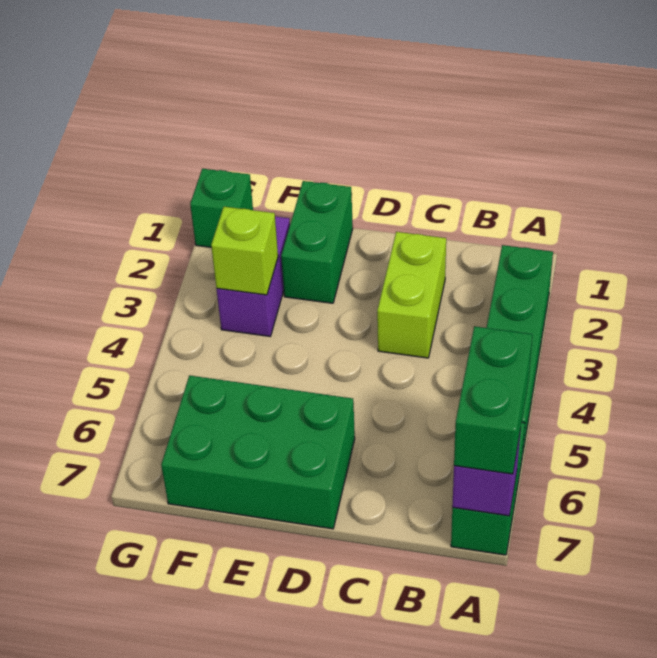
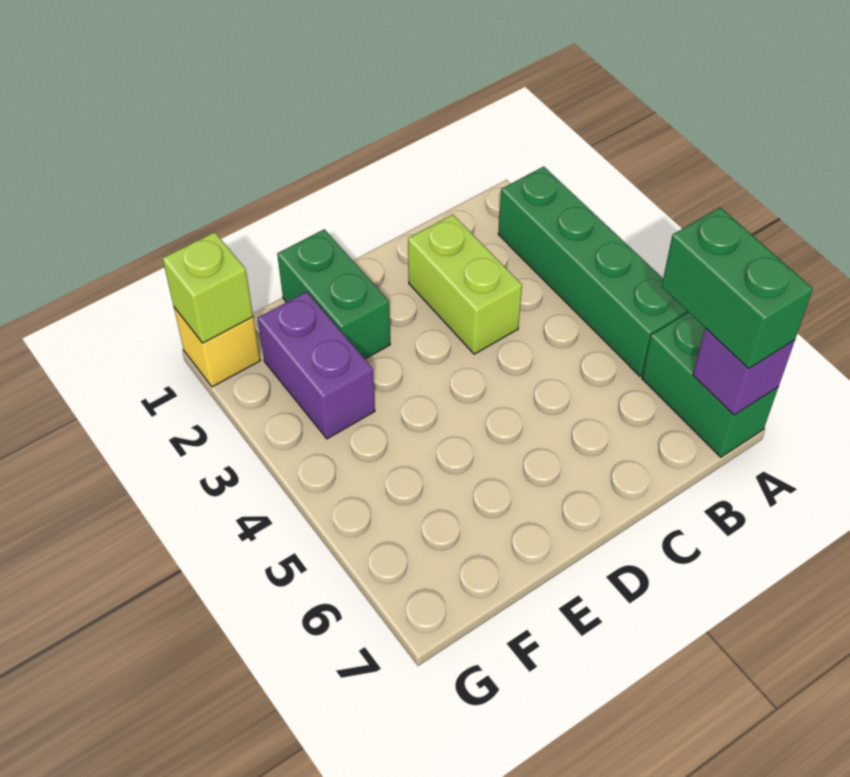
green brick D6:F7 level 1 -> none
lime brick F3 level 2 -> lime brick G1 level 2
green brick G1 level 1 -> yellow brick G1 level 1

